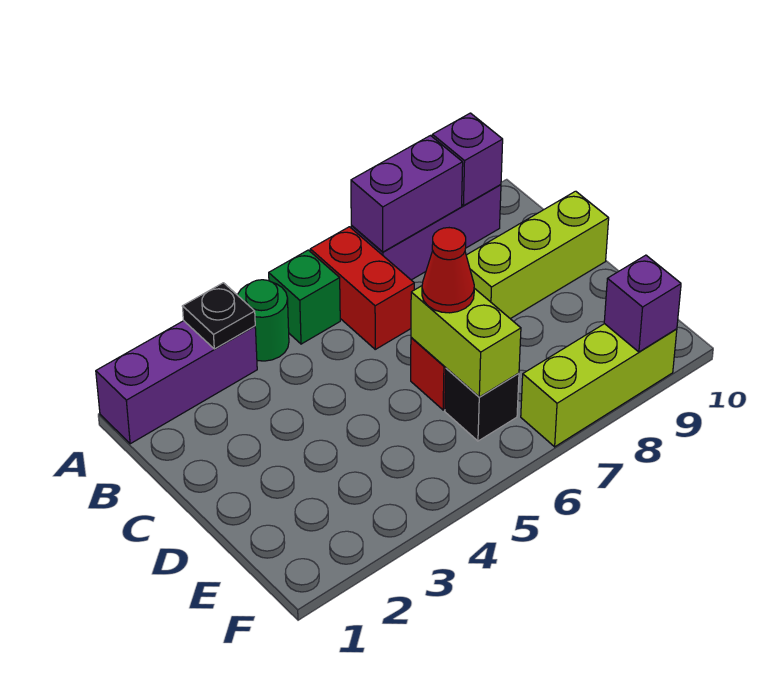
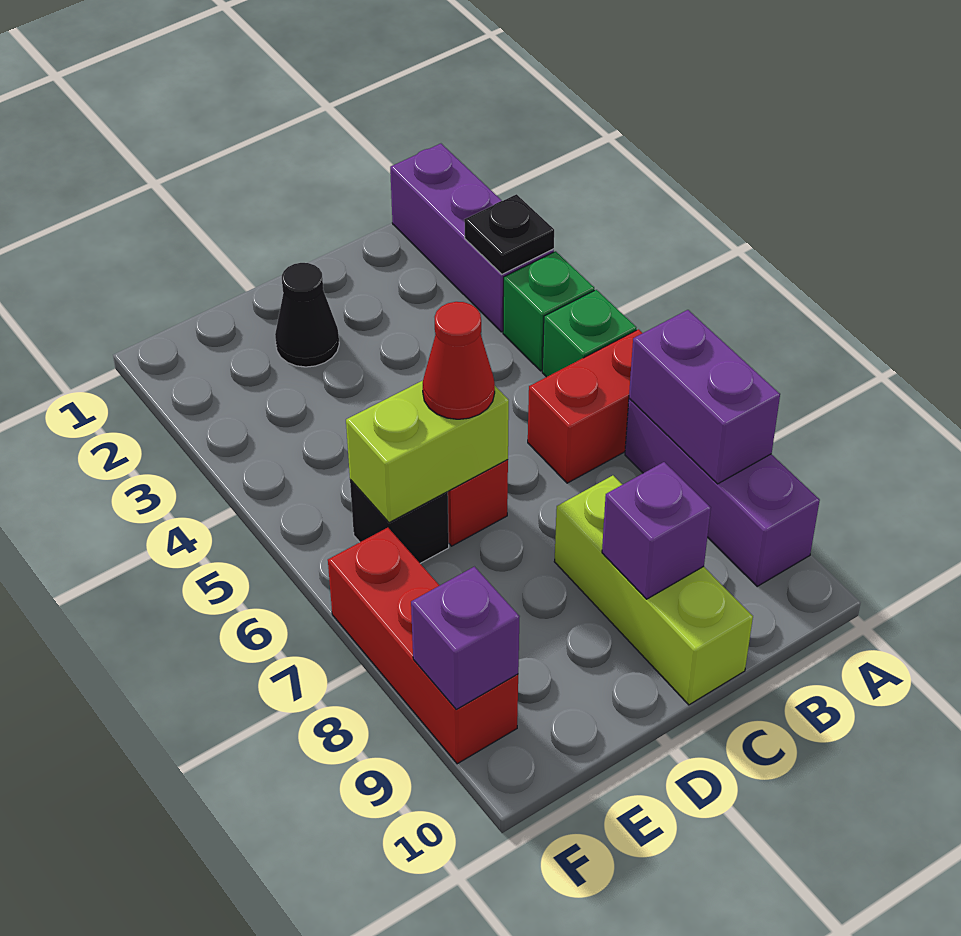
green round brick A4 level 1 -> green brick A4 level 1
purple brick A9 level 2 -> purple brick C9 level 2
none -> black cone D2 level 1
lime brick F7:F9 level 1 -> red brick F7:F9 level 1

